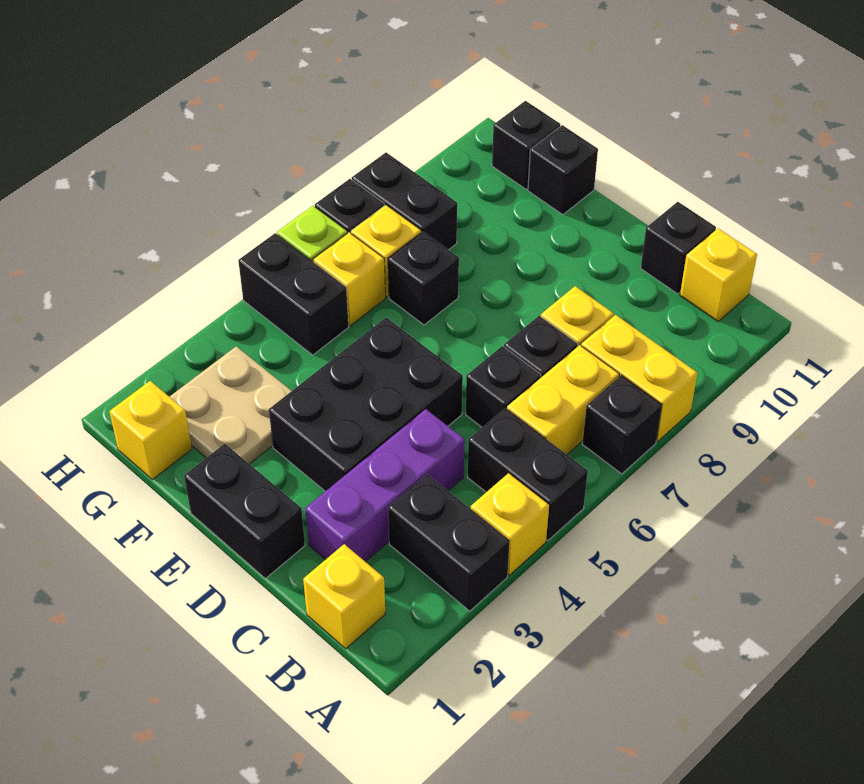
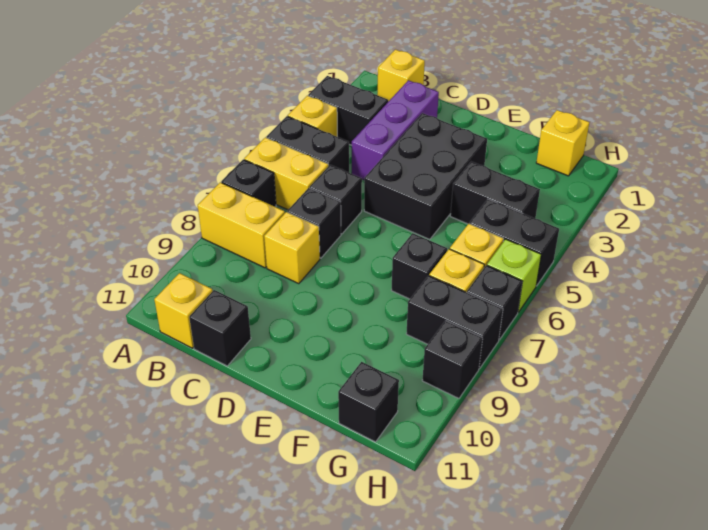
yellow brick B6:B7 level 1 -> yellow brick A6:B6 level 1
black brick D1:E1 level 1 -> black brick F4:G4 level 1
tan plate F2:G3 level 1 -> none
black brick F11 level 1 -> black brick H9 level 1

